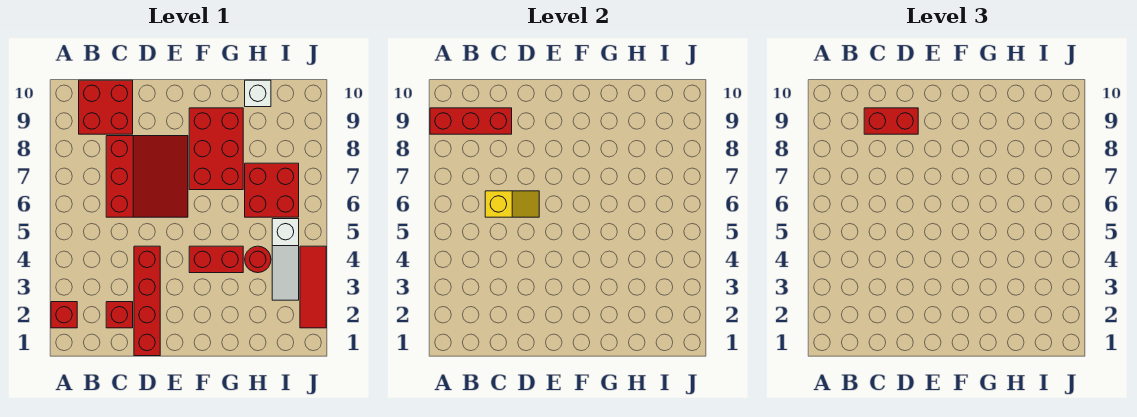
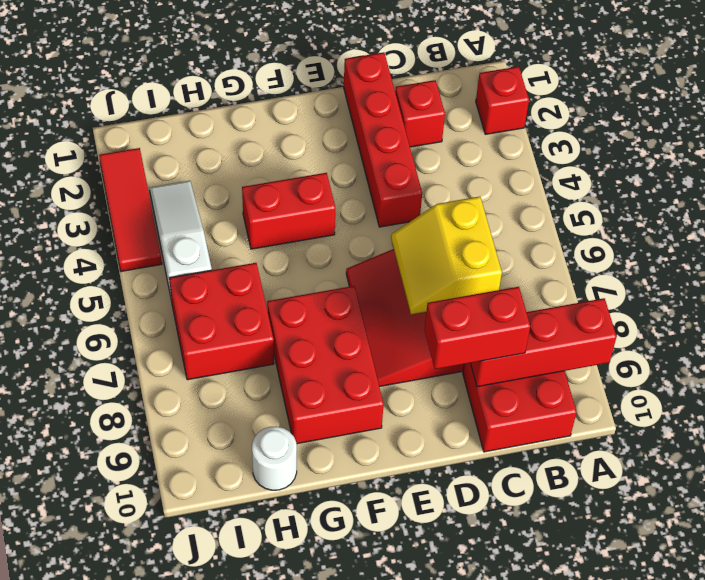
yellow slope C6:D6 level 2 top C -> yellow slope C6:D7 level 2 top C
red round brick H4 level 1 -> none
white brick H10 level 1 -> white round brick H10 level 1

